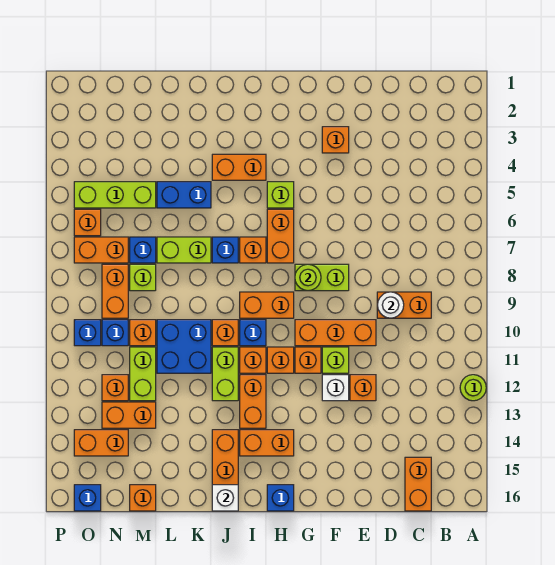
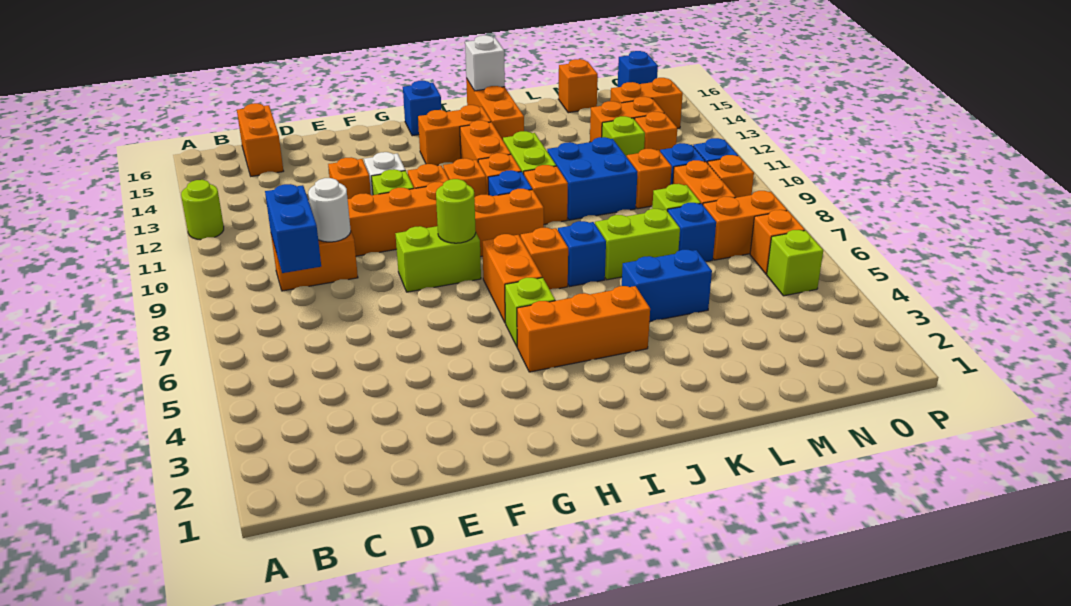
none -> blue brick C8:C9 level 2
orange brick F3 level 1 -> orange brick O9 level 1
orange brick I4:J4 level 1 -> orange brick H4:J4 level 1
lime brick M5:O5 level 1 -> lime brick O5 level 1
lime brick M11:M12 level 1 -> lime brick M12 level 1

